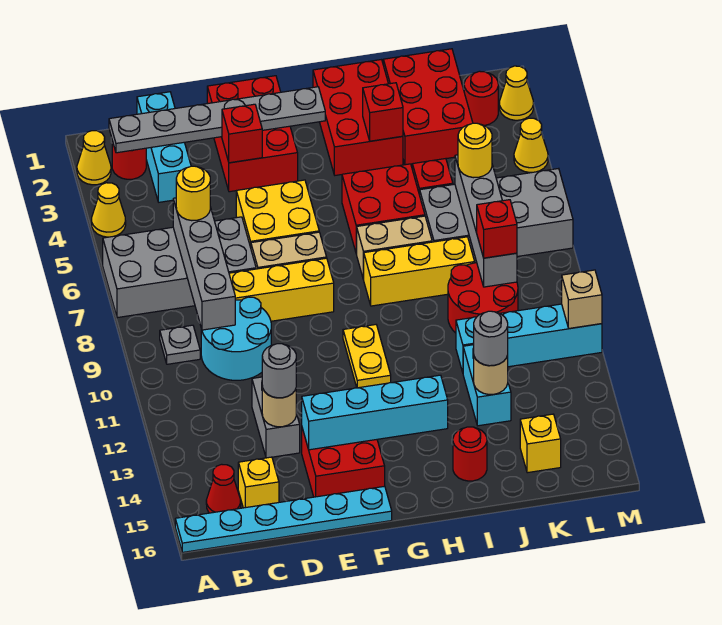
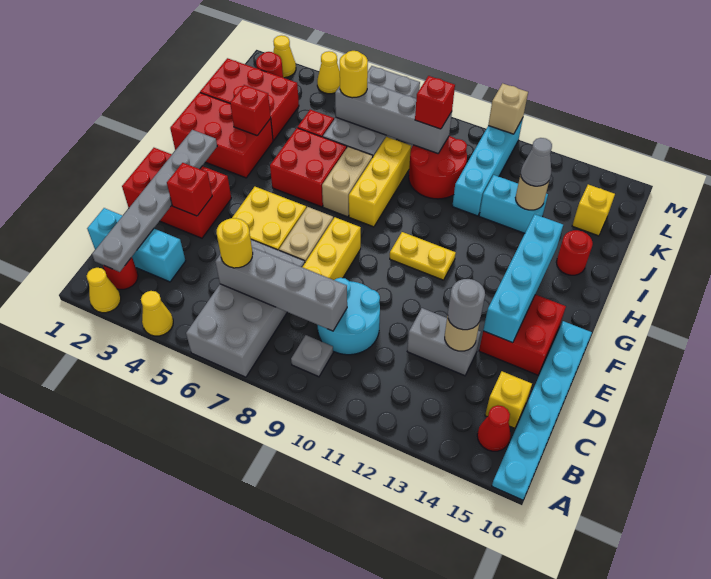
grey round brick J13 level 3 -> grey cone J13 level 3

